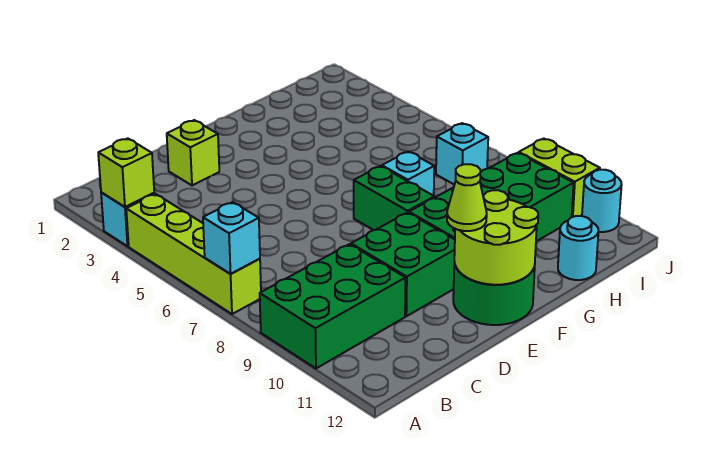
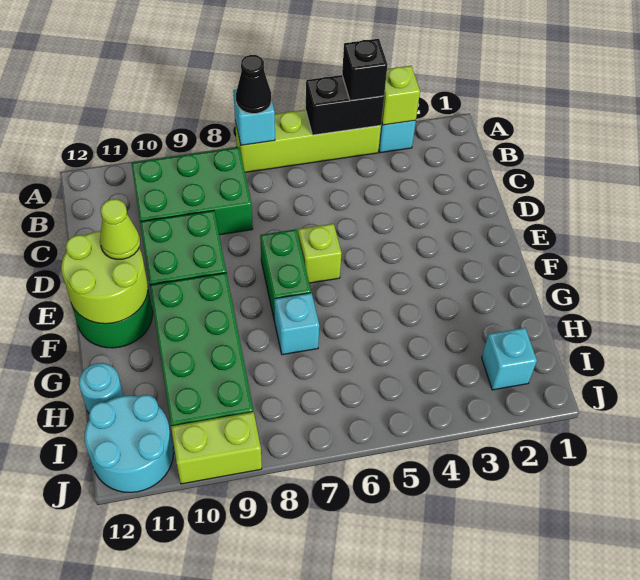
none -> black brick A4:A5 level 2
none -> black brick A4 level 3
none -> black cone A7 level 3
green brick A9:C10 level 1 -> green brick B8:C10 level 1
lime brick D2 level 1 -> lime brick E6 level 1
green brick F7:F8 level 1 -> green brick E7:F7 level 1
cyan brick I7 level 1 -> cyan brick I2 level 1
cyan round brick J11 level 1 -> cyan round brick I11:J12 level 1

